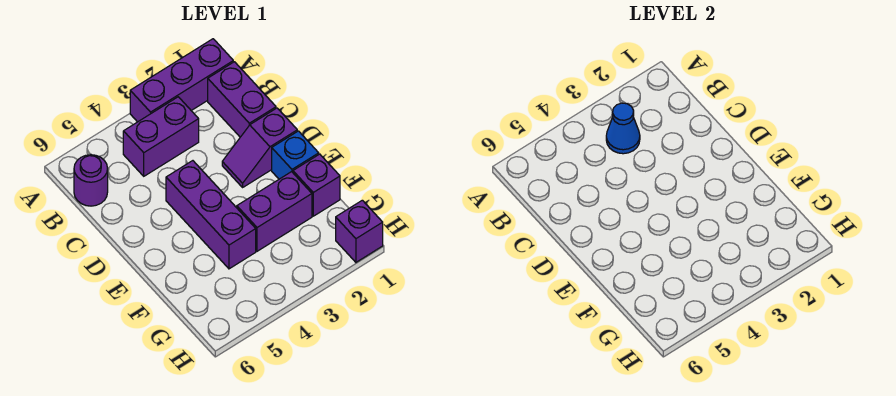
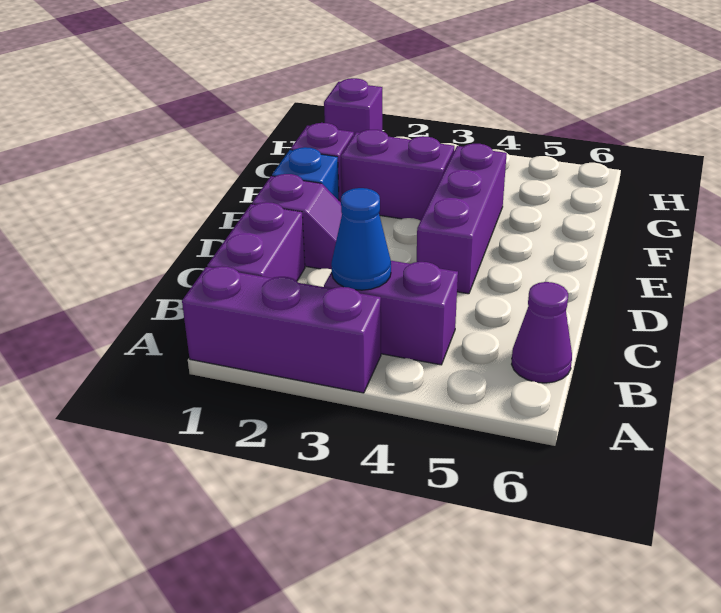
purple round brick B6 level 1 -> purple cone B6 level 1

